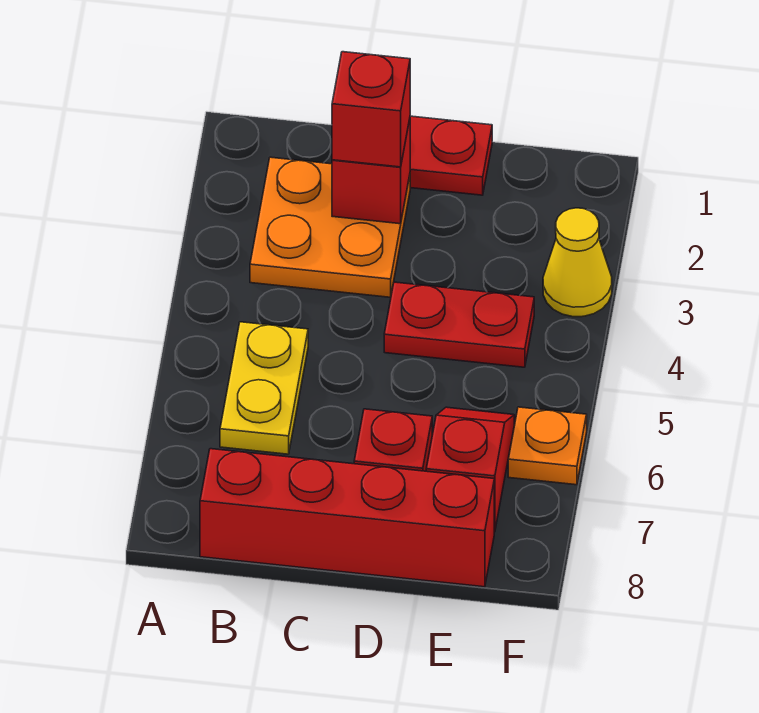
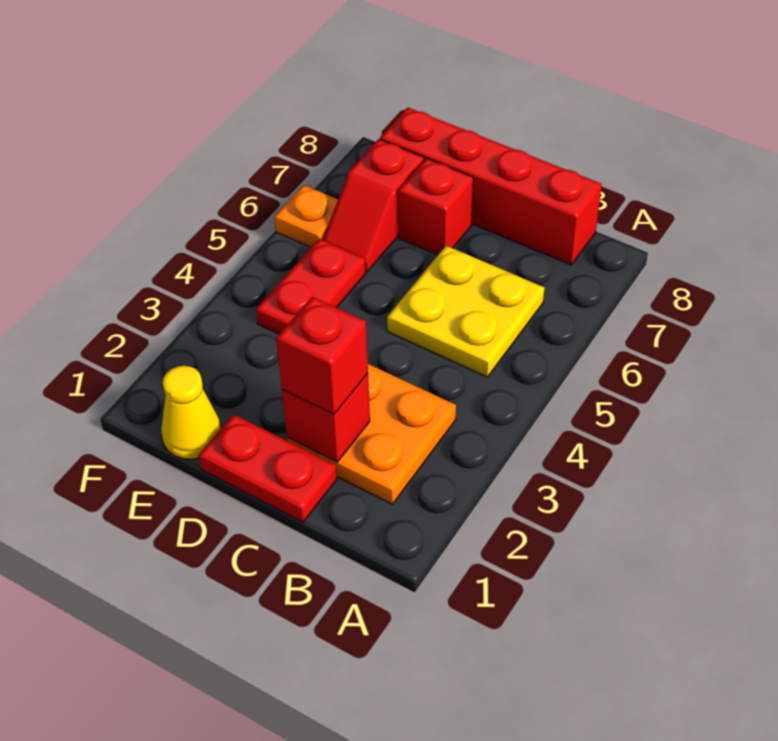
yellow plate B5:B6 level 1 -> yellow plate B5:C6 level 1
red plate D4:E4 level 1 -> red plate E4:E5 level 1
yellow cone F3 level 1 -> yellow cone E1 level 1

